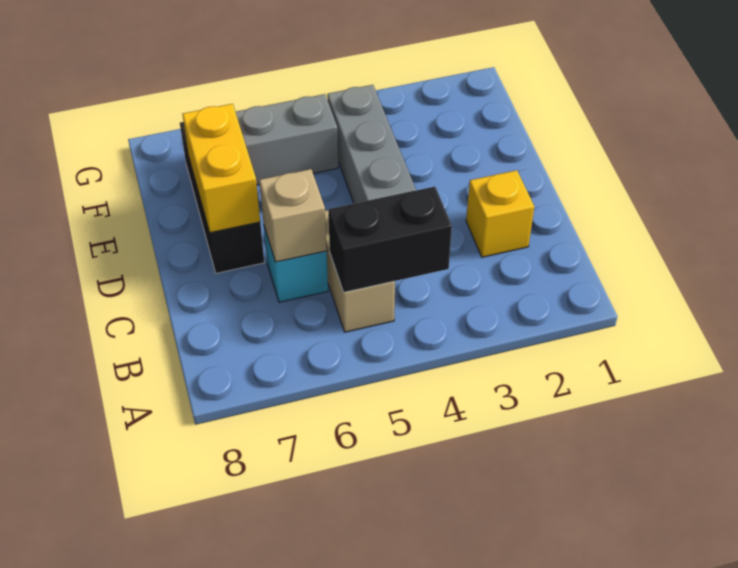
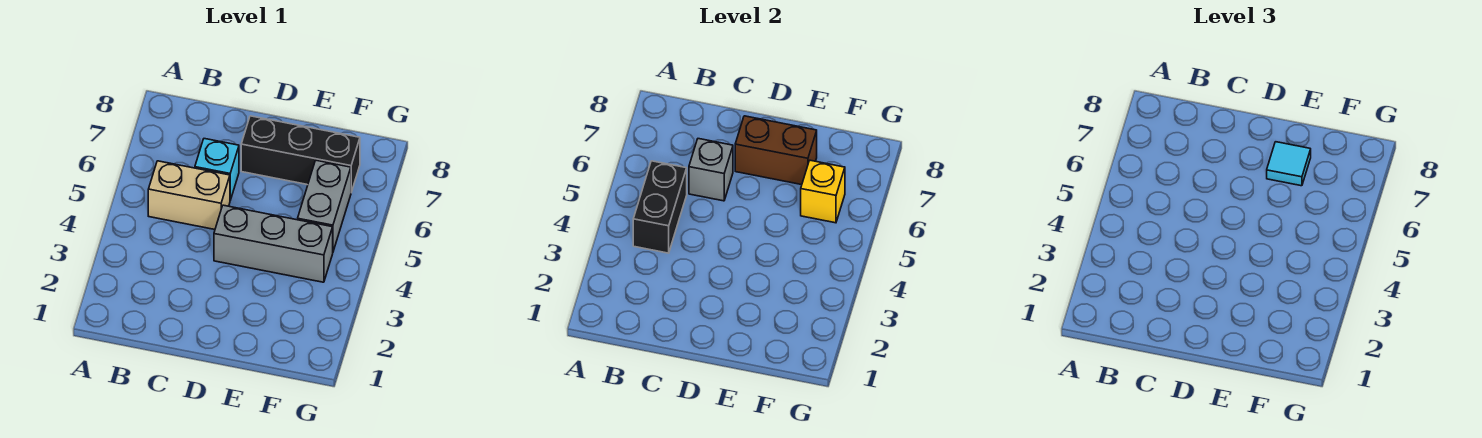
yellow brick C2 level 1 -> yellow brick F6 level 2
tan brick C6 level 2 -> grey brick C6 level 2
yellow brick D7:E7 level 2 -> brown brick D7:E7 level 2
none -> cyan tile E7 level 3

